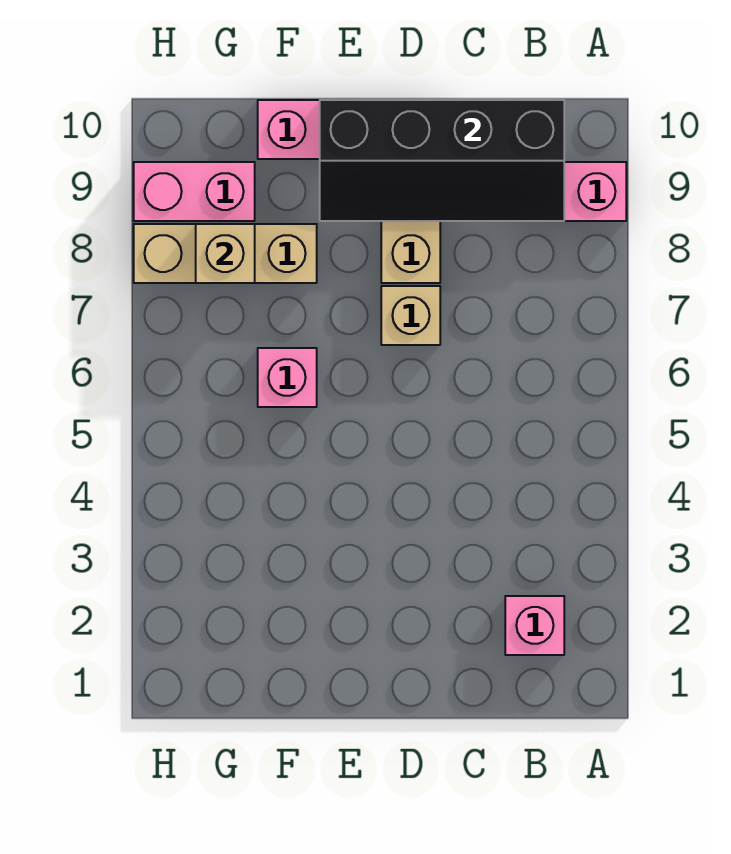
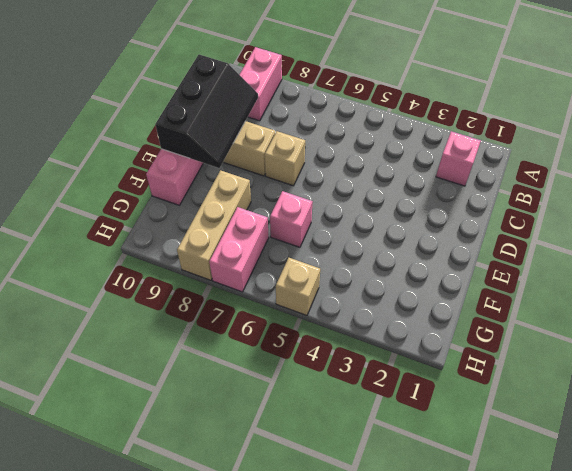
black slope B9:E10 level 2 top 10 -> black slope C9:E10 level 2 top 10
tan brick G8 level 2 -> tan brick H5 level 1
pink brick G9:H9 level 1 -> pink brick G7:H7 level 1

